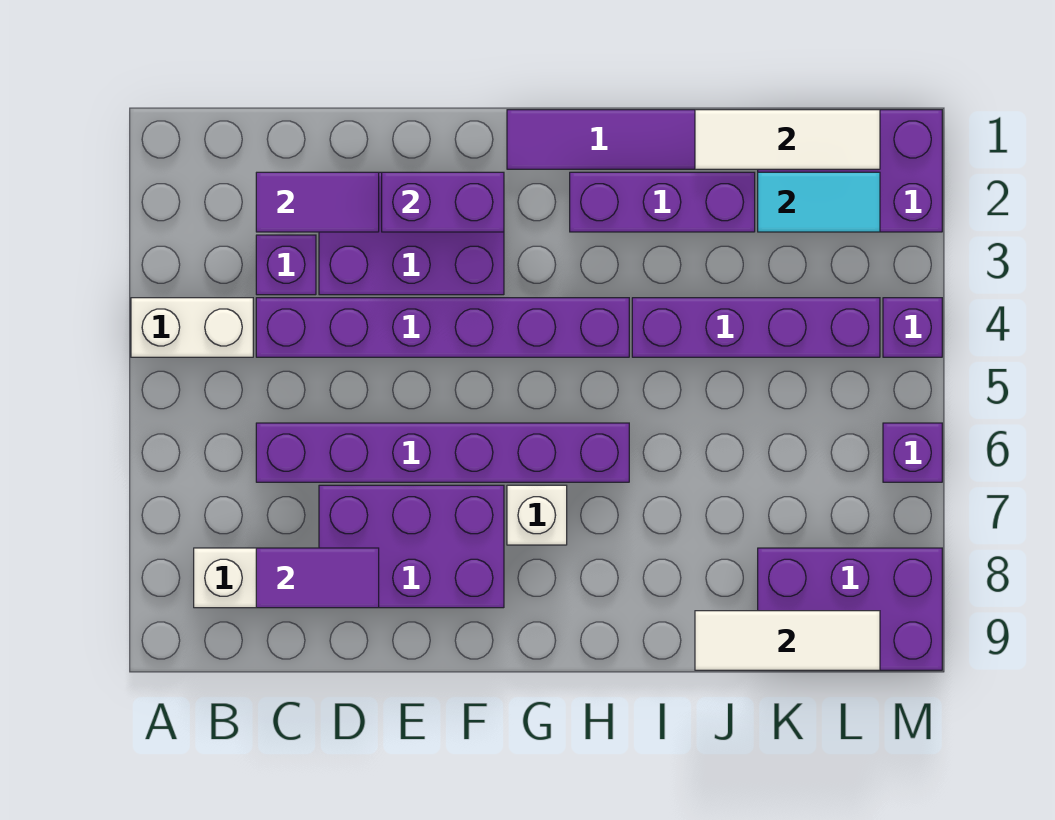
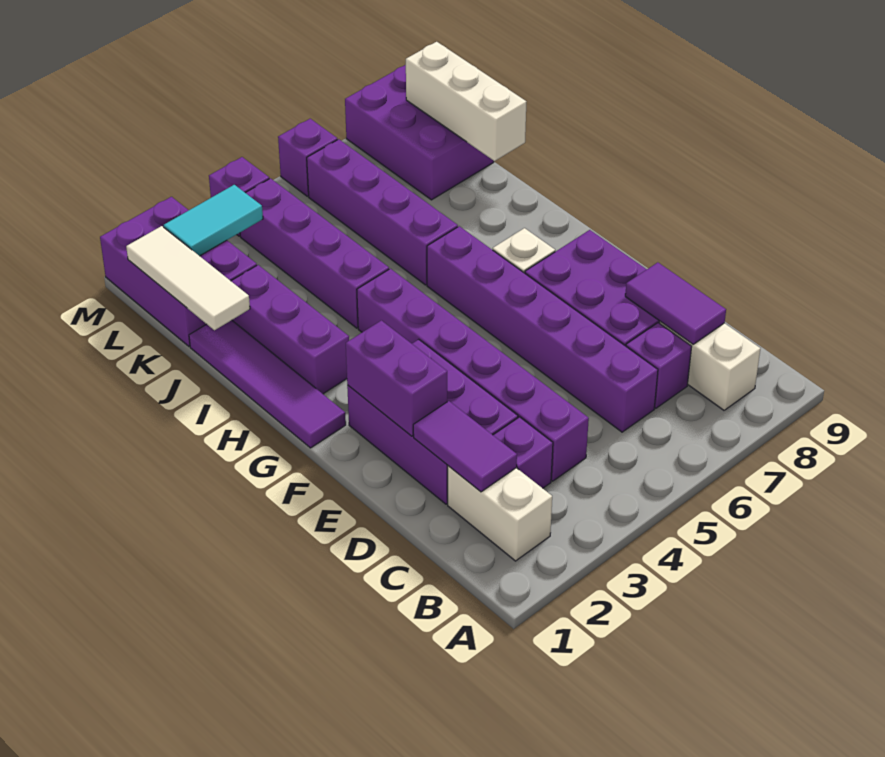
white brick A4:B4 level 1 -> white brick B2:C2 level 1
none -> purple brick C7 level 1
none -> purple brick I6:L6 level 1
white tile J9:L9 level 2 -> white brick J9:L9 level 2
cyan tile K2:L2 level 2 -> cyan tile L2:L3 level 2

